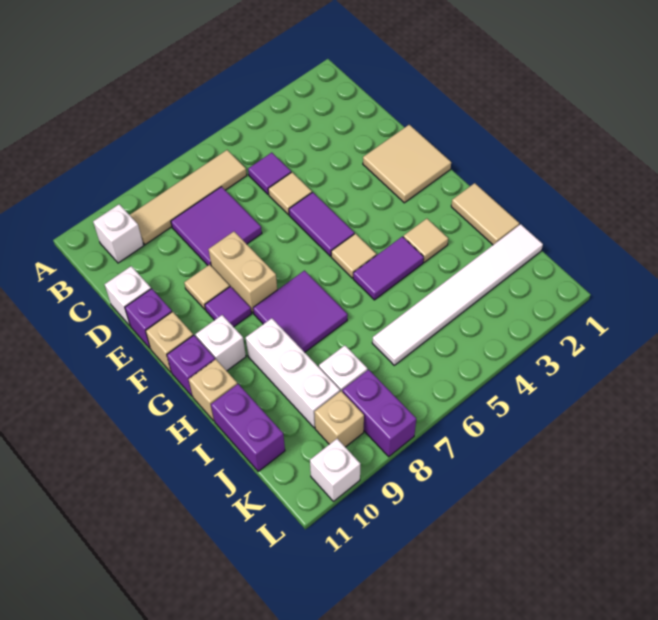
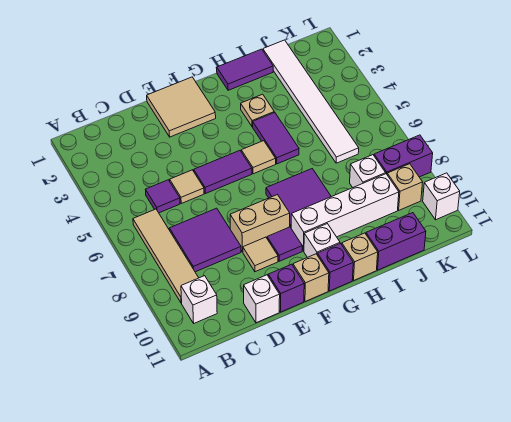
tan tile H1:I1 level 1 -> purple tile H1:I1 level 1
tan tile H3 level 1 -> tan plate H3 level 1
white brick H9:J9 level 1 -> white brick G9:J9 level 1

